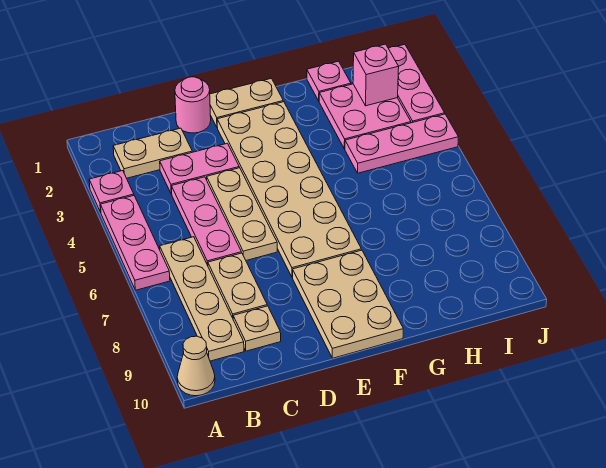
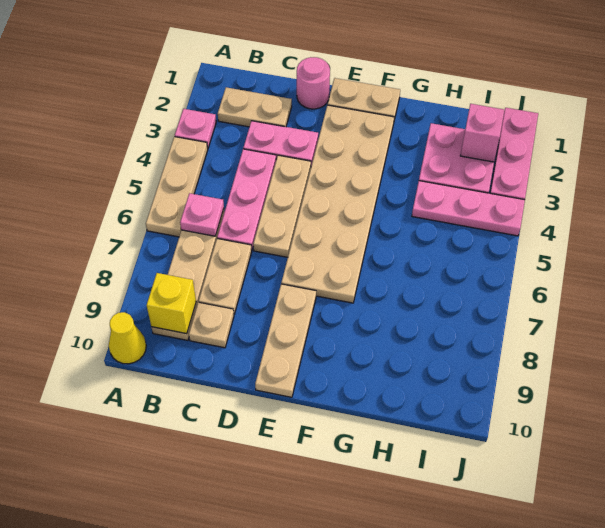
pink plate A4:A6 level 1 -> tan plate A4:A6 level 1
tan cone A10 level 1 -> yellow cone A10 level 1
none -> yellow brick B9 level 2
tan plate E8:F10 level 1 -> tan plate E8:E10 level 1
pink plate H1 level 1 -> pink plate B6 level 2

